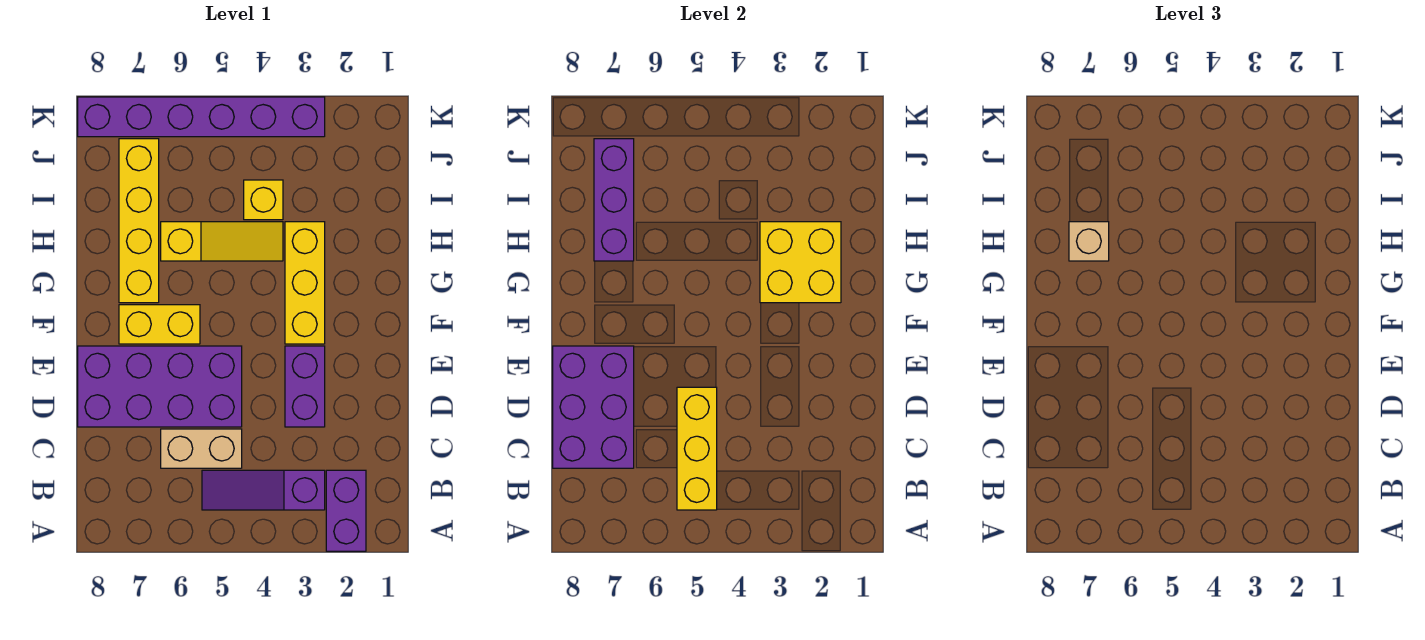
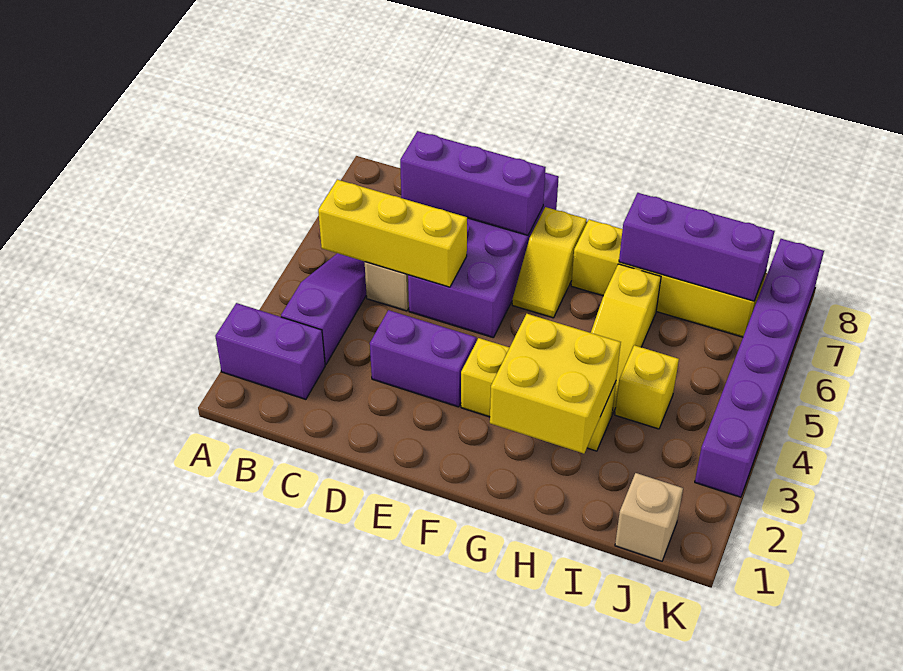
purple brick C7:E8 level 2 -> purple brick C7:E7 level 2
yellow brick F6:F7 level 1 -> yellow slope F6:F7 level 1 top 7
tan brick H7 level 3 -> tan brick J1 level 1

